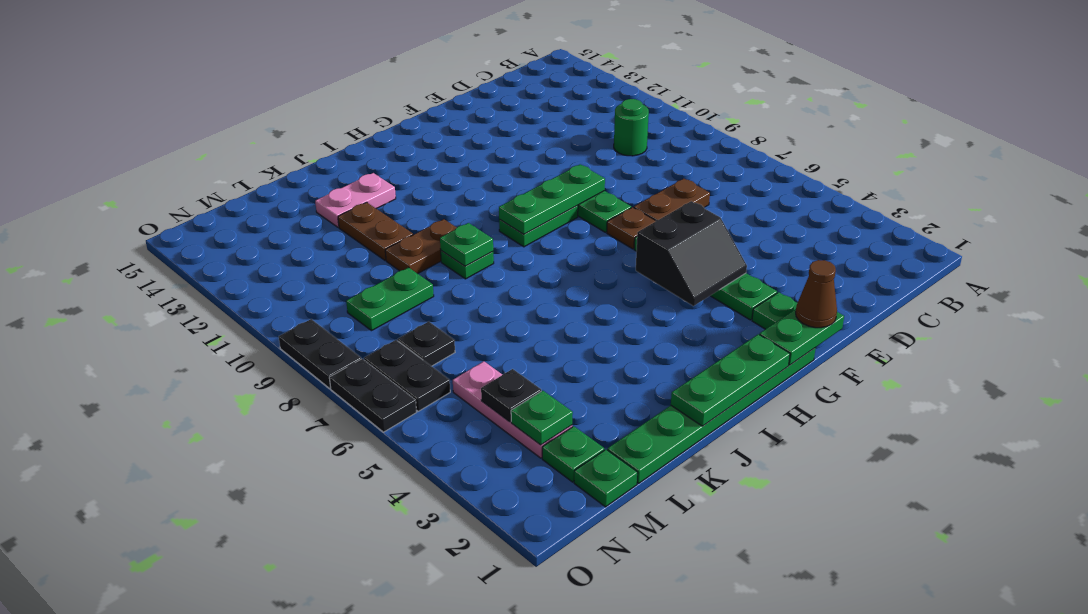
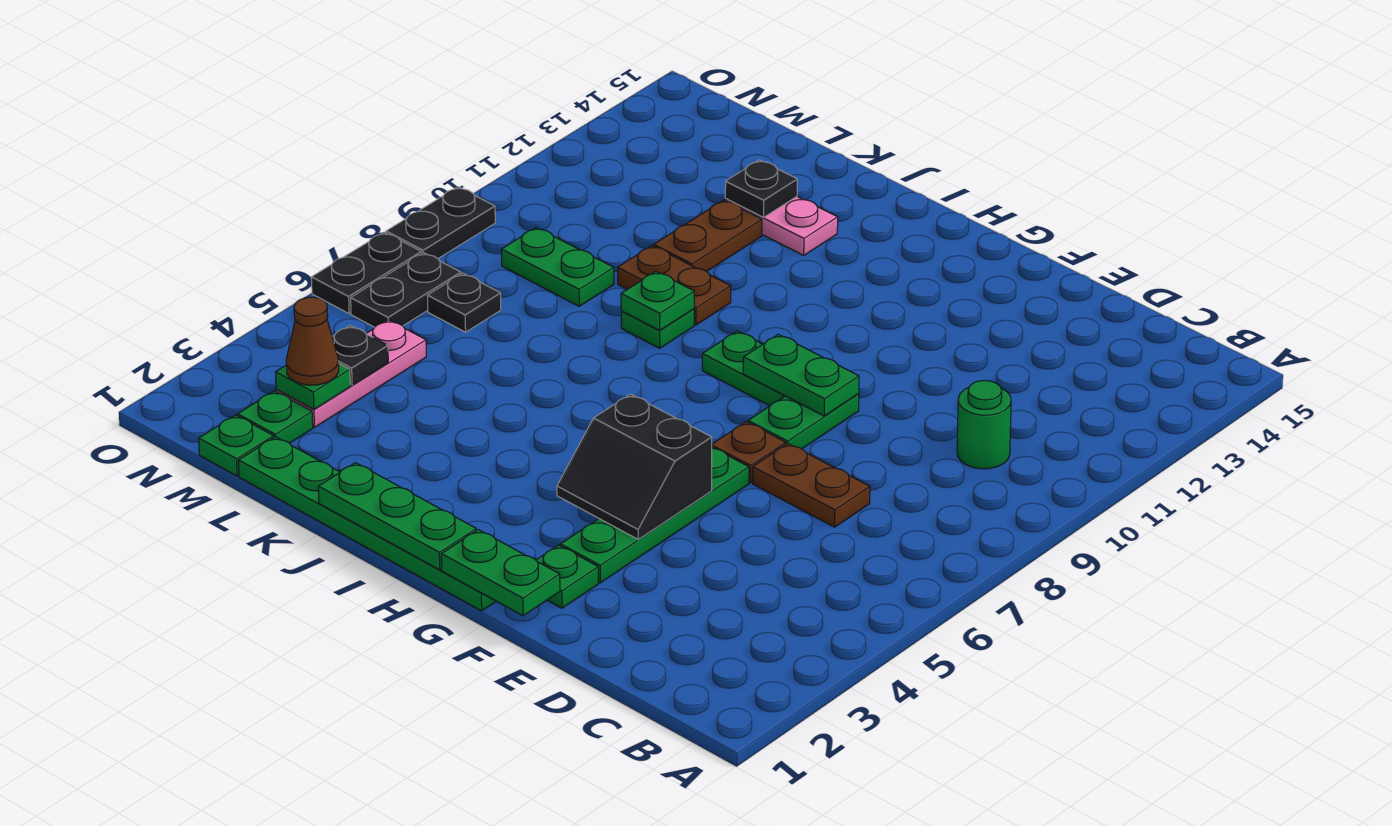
brown cone F1 level 3 -> brown cone M3 level 3
green plate F9:H9 level 2 -> green plate F9:G9 level 2
none -> black plate K13 level 2

